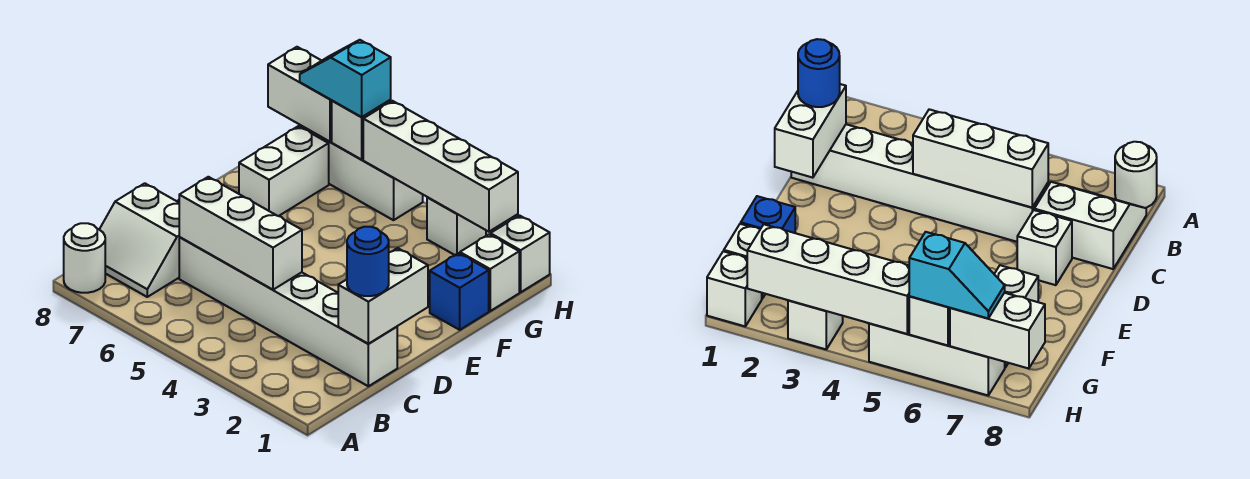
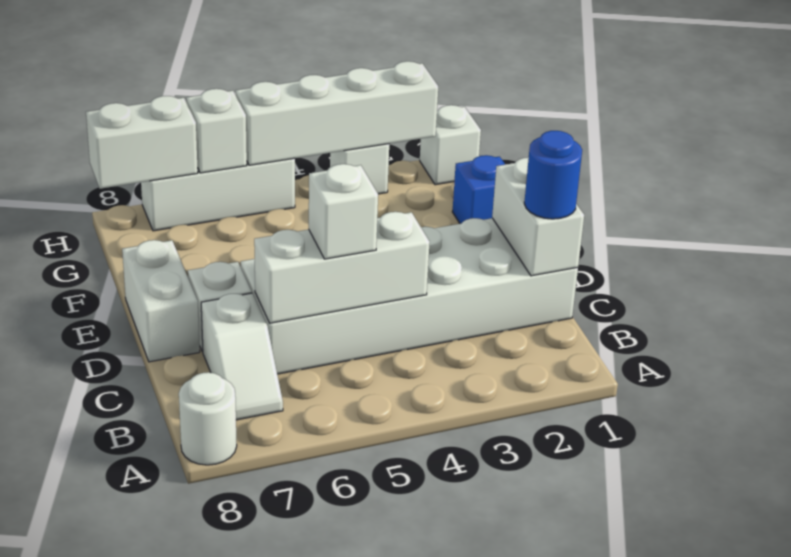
white slope B7:C8 level 1 top C -> white slope B7:C7 level 1 top C
white brick C1:C6 level 1 -> white brick C1:D6 level 1
white brick F7:G7 level 1 -> white brick D8:E8 level 1
white brick G1 level 1 -> white brick C5 level 3
cyan slope H6:H7 level 3 top 6 -> none

